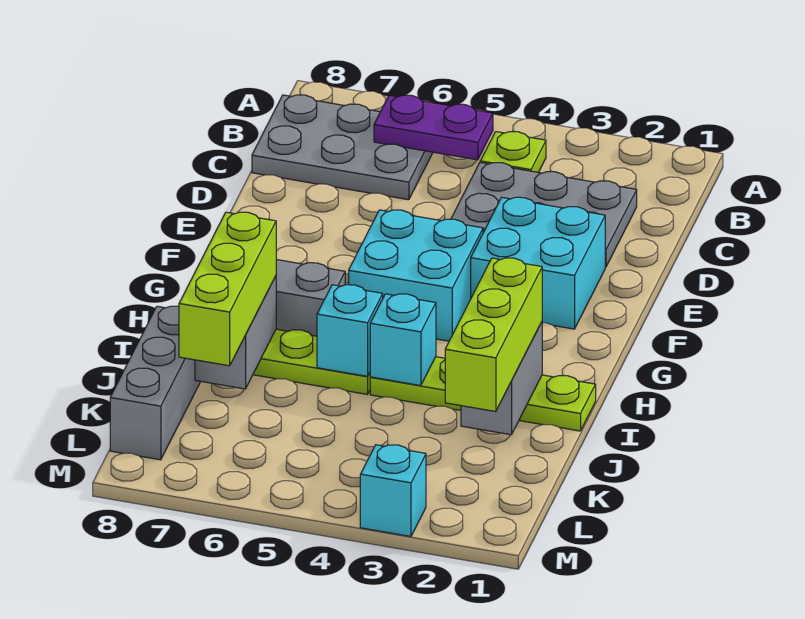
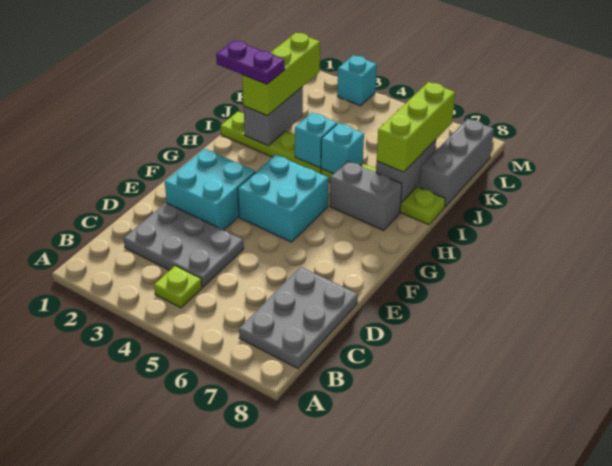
purple plate B5:B6 level 2 -> purple plate I1:I2 level 4
grey plate B6:C8 level 1 -> grey plate B7:D8 level 1

